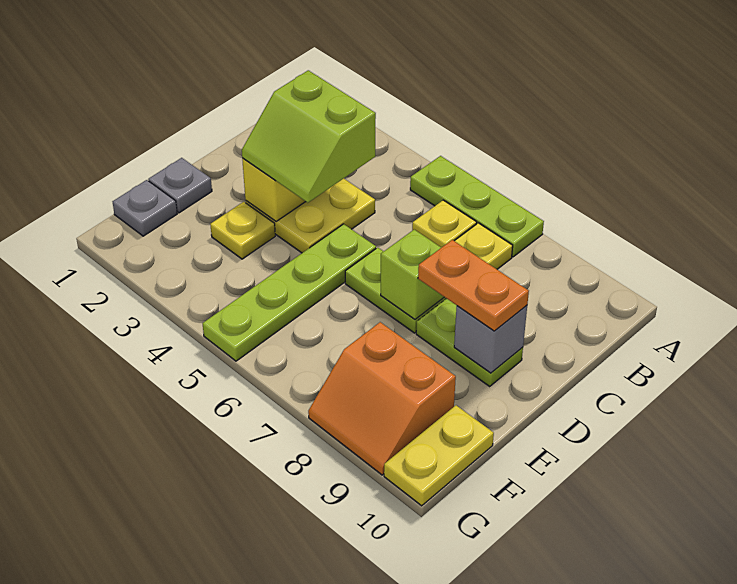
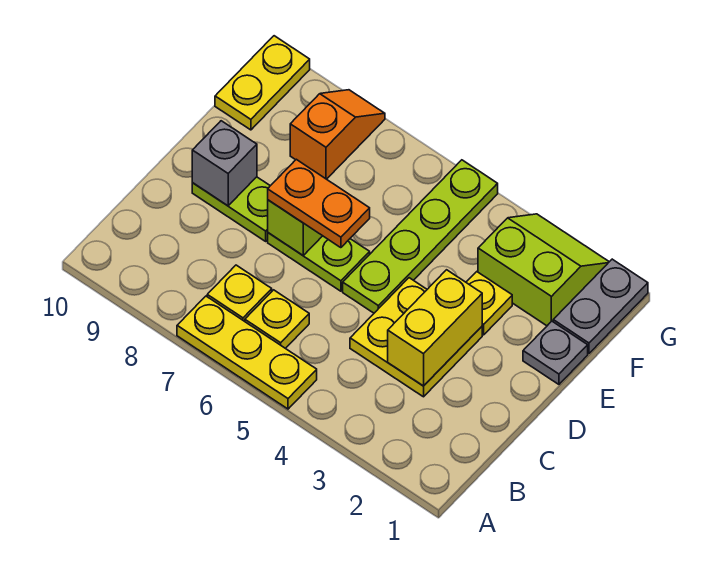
lime plate A5:A7 level 1 -> yellow plate A5:A7 level 1
lime slope C3:D4 level 3 top C -> lime slope F2:G3 level 1 top F
orange plate D8:D9 level 3 -> orange plate D6:D7 level 3
grey plate F1 level 1 -> grey plate F1:G1 level 1
orange slope F8:G9 level 1 top F -> orange slope F8:G8 level 1 top F

